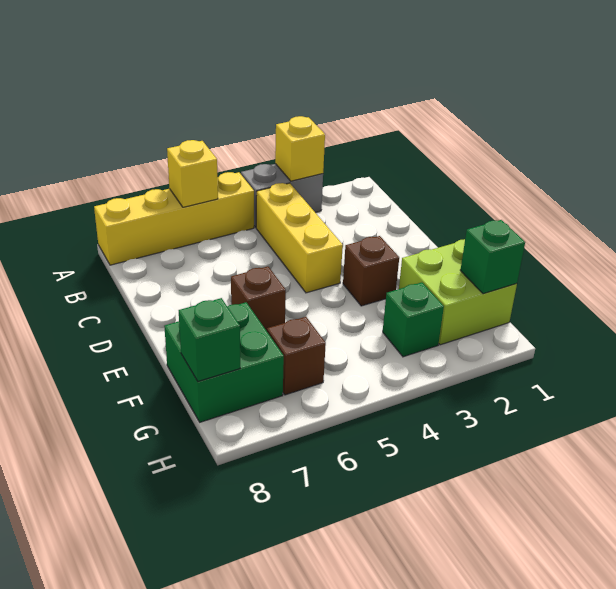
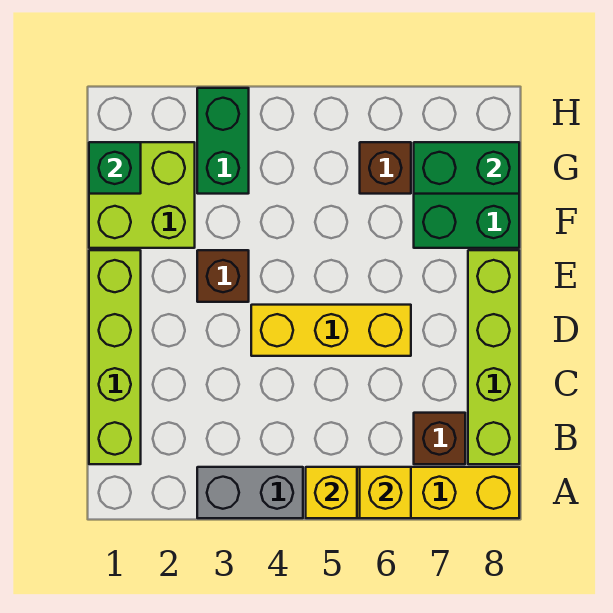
yellow brick A3 level 2 -> yellow brick A5 level 2
none -> lime brick B1:E1 level 1
yellow brick B4:D4 level 1 -> yellow brick D4:D6 level 1
none -> lime brick B8:E8 level 1
brown brick E6 level 1 -> brown brick B7 level 1
green brick G3 level 1 -> green brick G3:H3 level 1
green brick G8 level 2 -> green brick G7:G8 level 2

